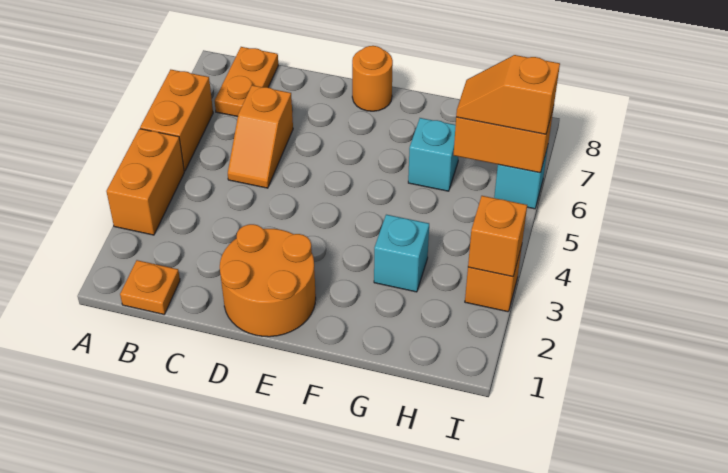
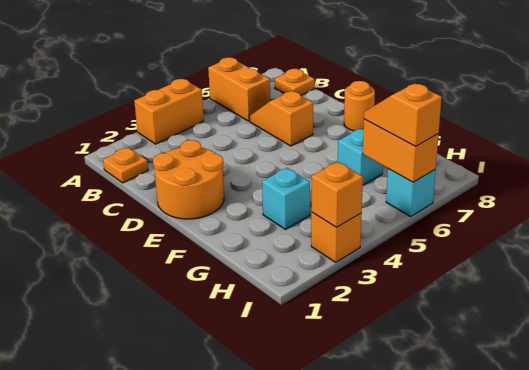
orange brick A5:A6 level 1 -> orange brick A6:B6 level 1
orange plate B7:B8 level 1 -> orange plate B8 level 1
orange slope C5:C6 level 1 top 6 -> orange slope C6:D6 level 1 top D

